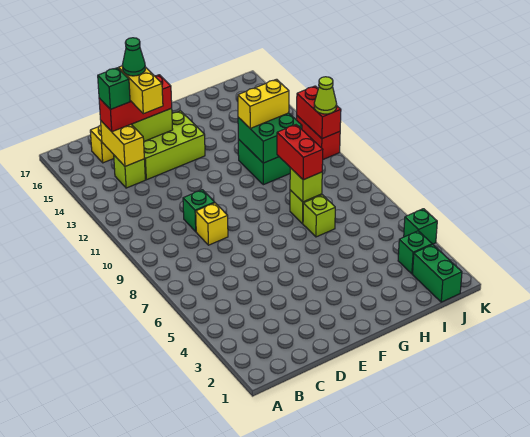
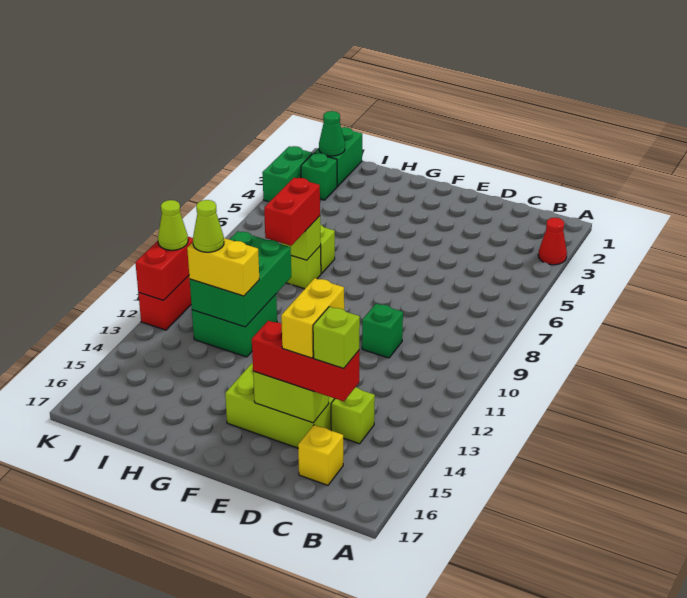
none -> red cone A3 level 1
yellow brick C14:C15 level 2 -> none
green brick C15 level 4 -> lime brick C15 level 4
yellow brick D9 level 1 -> none
green cone D15 level 5 -> green cone J2 level 2
green brick H11:I12 level 2 -> green brick H10:I12 level 2
none -> lime cone I12 level 4
green brick K4 level 1 -> green brick K3:K4 level 1

